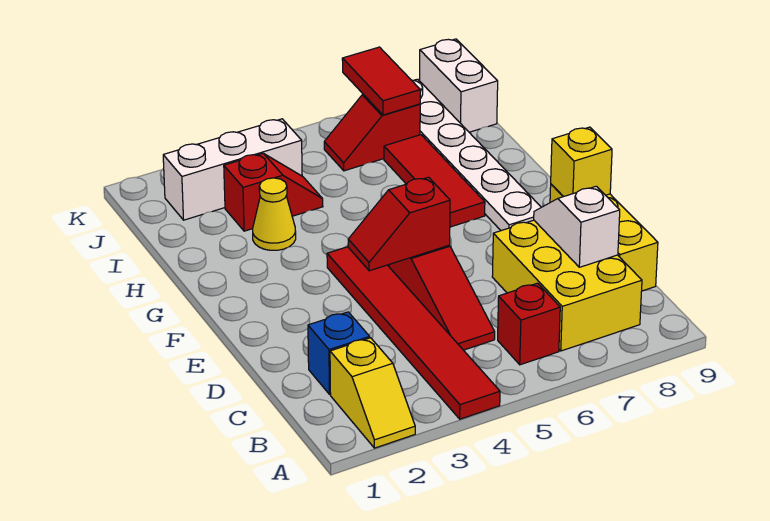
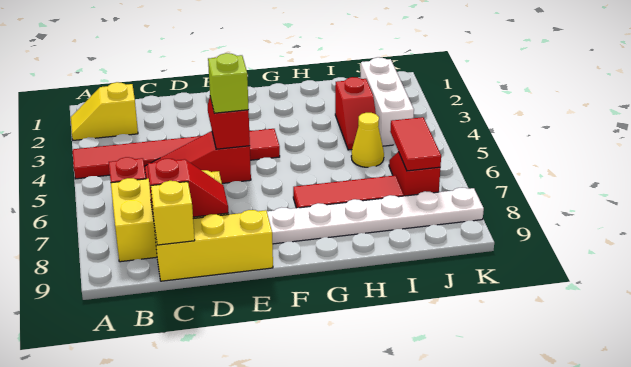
blue brick C2 level 1 -> none
white slope C8:D8 level 2 top C -> red slope C8:D8 level 2 top C
none -> lime brick E5 level 3
yellow brick E9 level 2 -> yellow brick C9 level 2
yellow cone H3 level 1 -> yellow cone I5 level 1
red tile J7:K7 level 2 -> red tile J6:J7 level 2
white brick J9:K9 level 1 -> none

